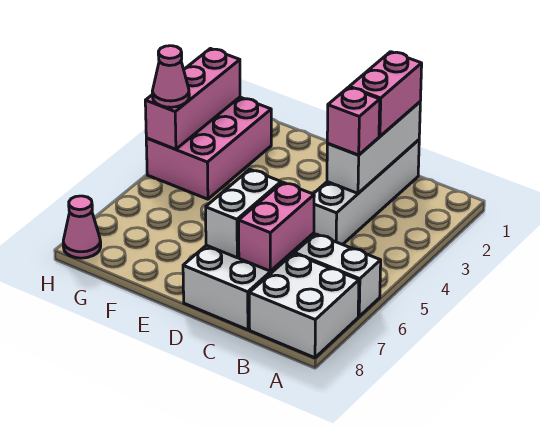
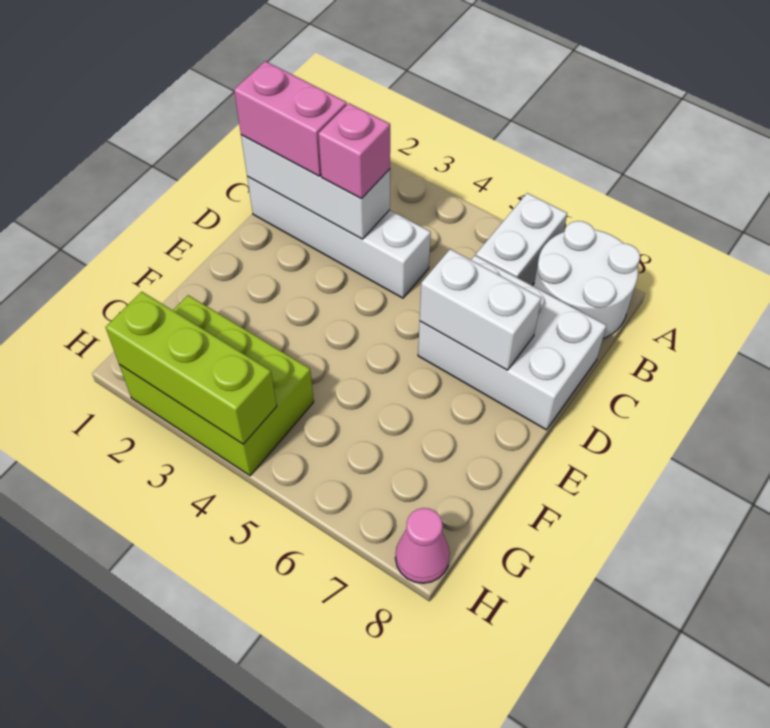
white brick A7:B8 level 1 -> white round brick A7:B8 level 1
pink brick C6:C7 level 2 -> none
pink brick G2:H4 level 1 -> lime brick G2:H4 level 1
pink brick H2:H4 level 2 -> lime brick H2:H4 level 2
pink cone H4 level 3 -> none

